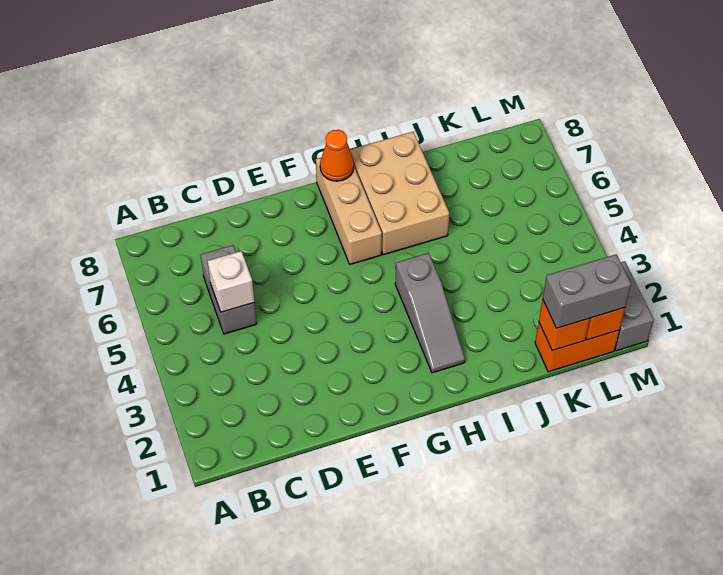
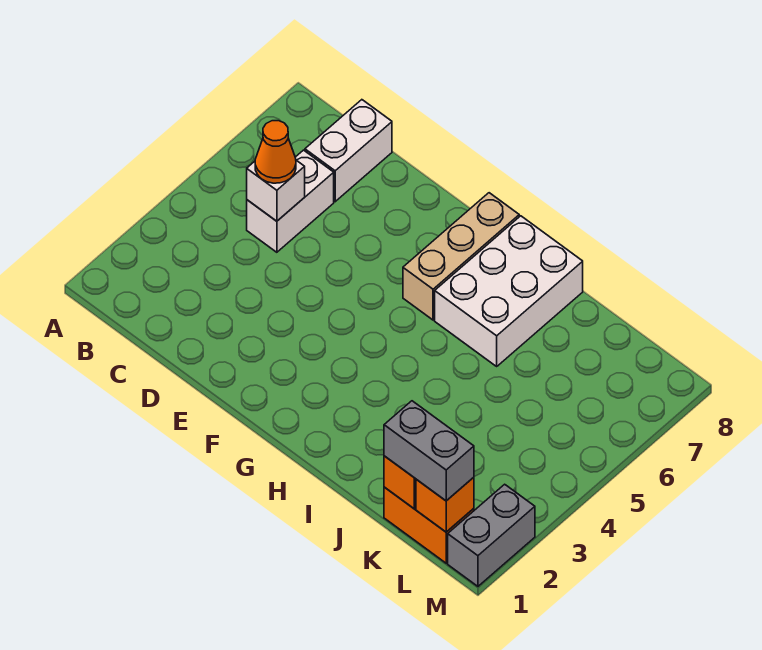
grey brick C5:C6 level 1 -> white brick C5:C6 level 1
none -> white brick C7:C8 level 1
orange cone G8 level 2 -> orange cone C5 level 3
grey slope H2:H4 level 1 top 4 -> none
tan brick H6:I8 level 1 -> white brick H6:I8 level 1

